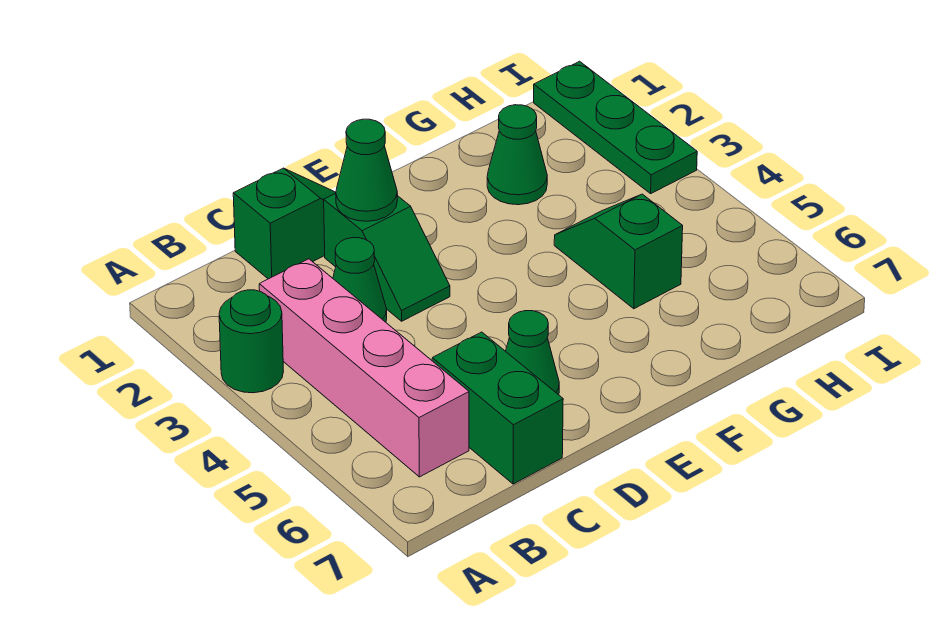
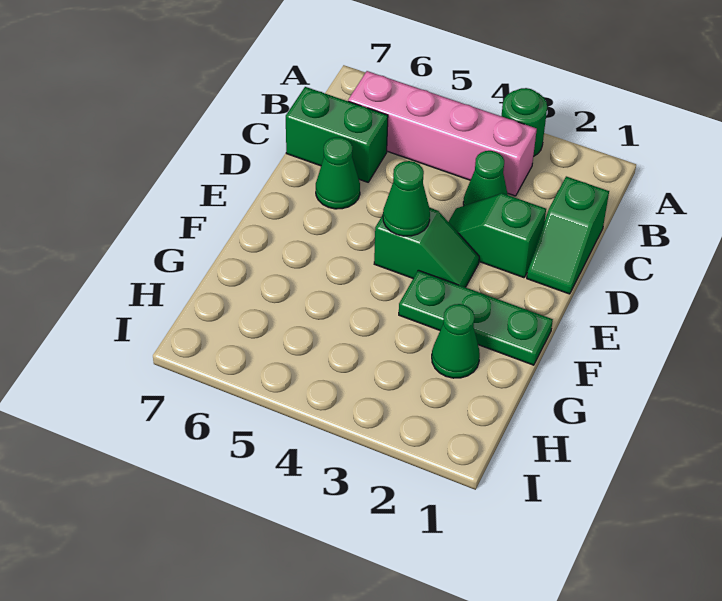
green cone D2 level 2 -> green cone E4 level 2
green slope G4:G5 level 1 top 5 -> green slope E3:E4 level 1 top 4
green plate I1:I3 level 1 -> green plate F1:F3 level 1

